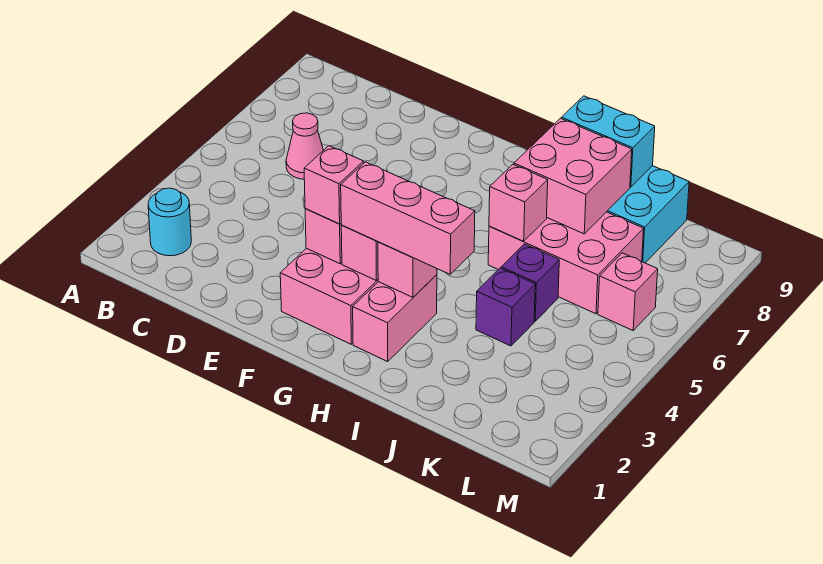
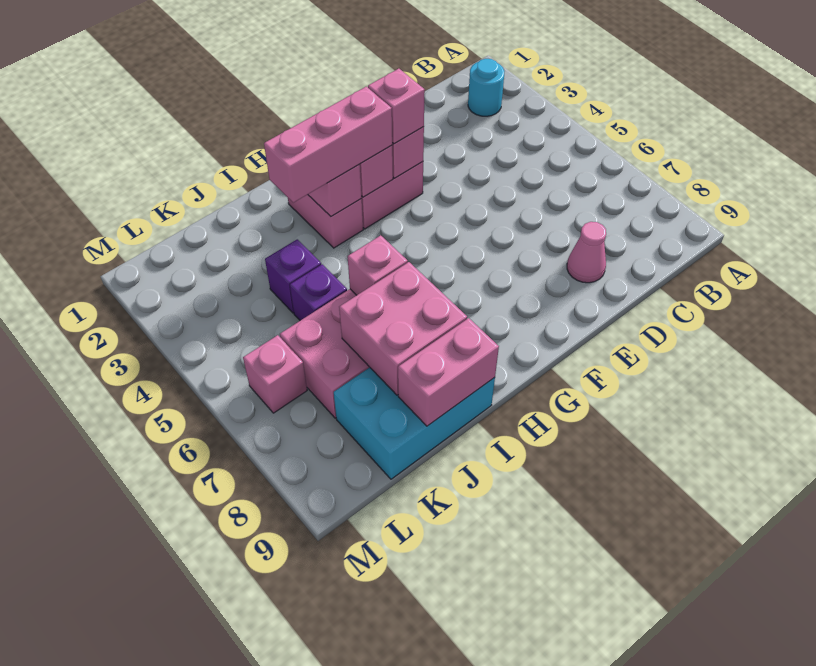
pink cone C6 level 1 -> pink cone D8 level 1
cyan brick I9:J9 level 2 -> pink brick I9:J9 level 2

